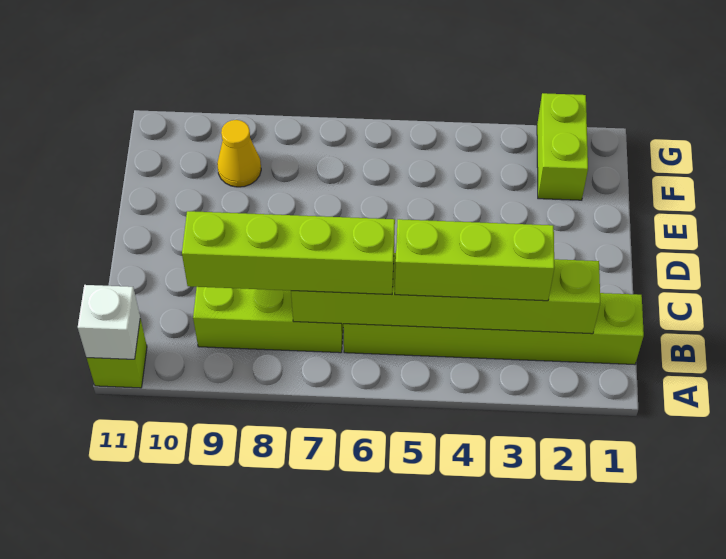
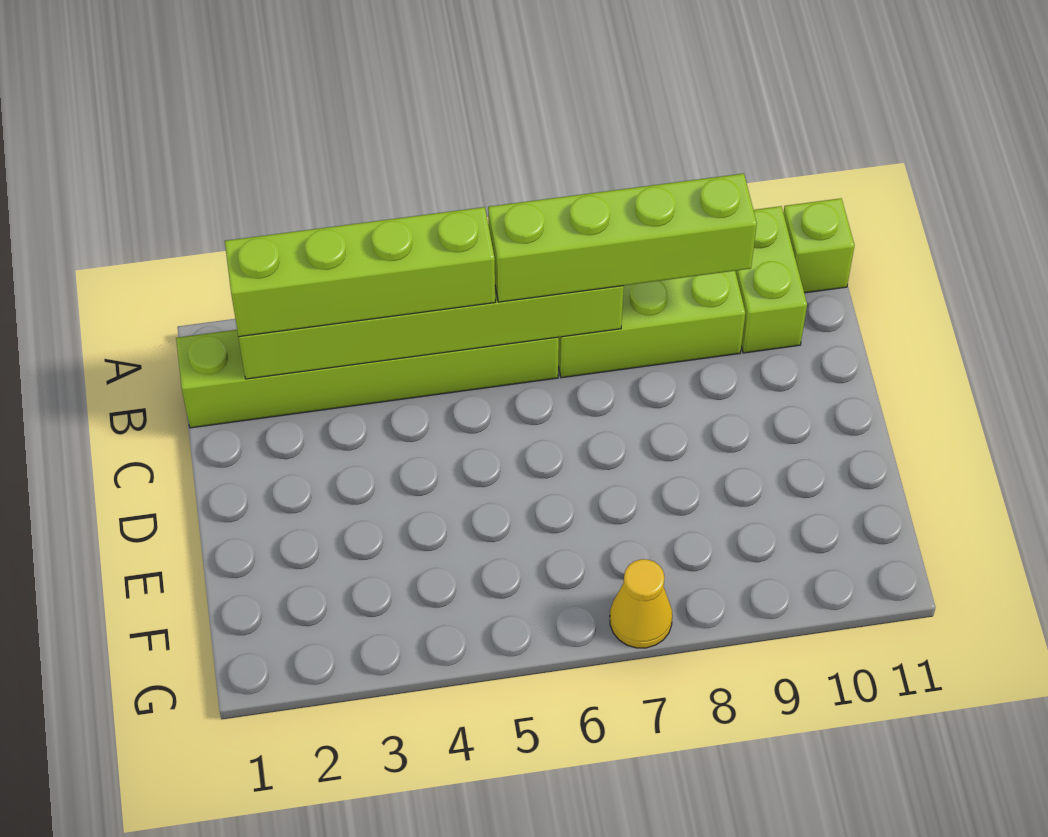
white brick A11 level 2 -> none
lime brick B3:B5 level 3 -> lime brick B2:B5 level 3
lime brick F2:G2 level 1 -> lime brick A10:B10 level 1
yellow cone F9 level 1 -> yellow cone G7 level 1

